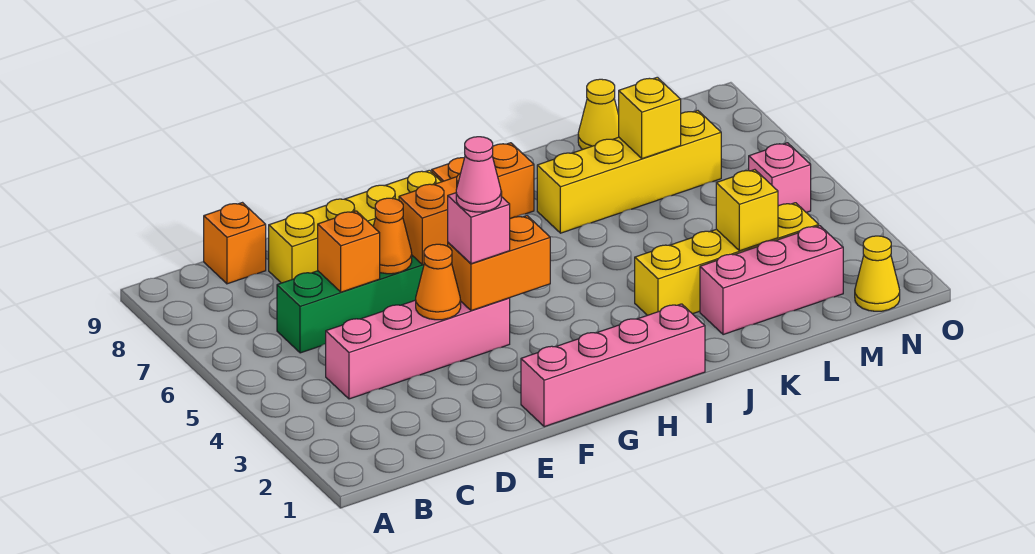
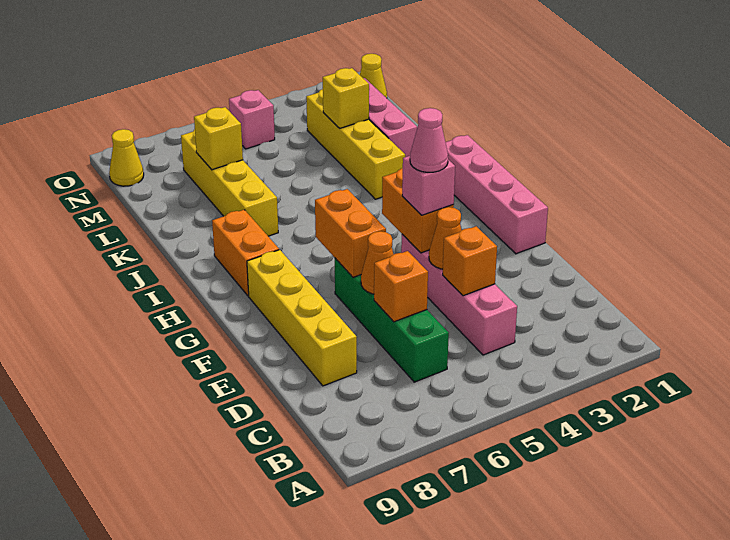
orange brick C9 level 1 -> orange brick D4 level 2
yellow cone L9 level 1 -> yellow cone N9 level 1

